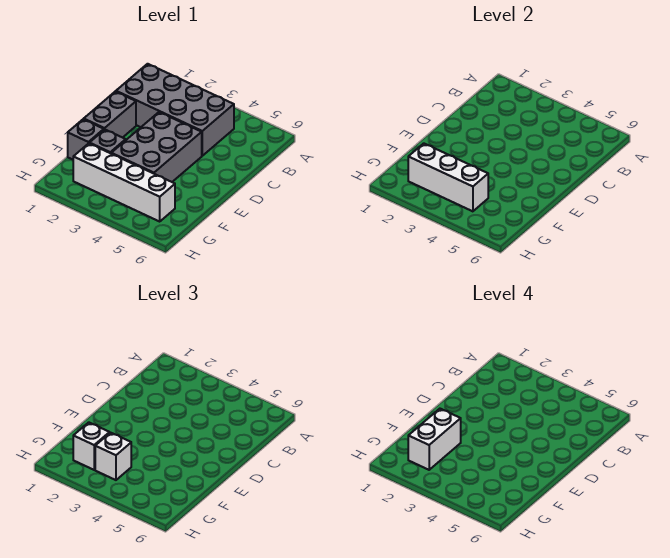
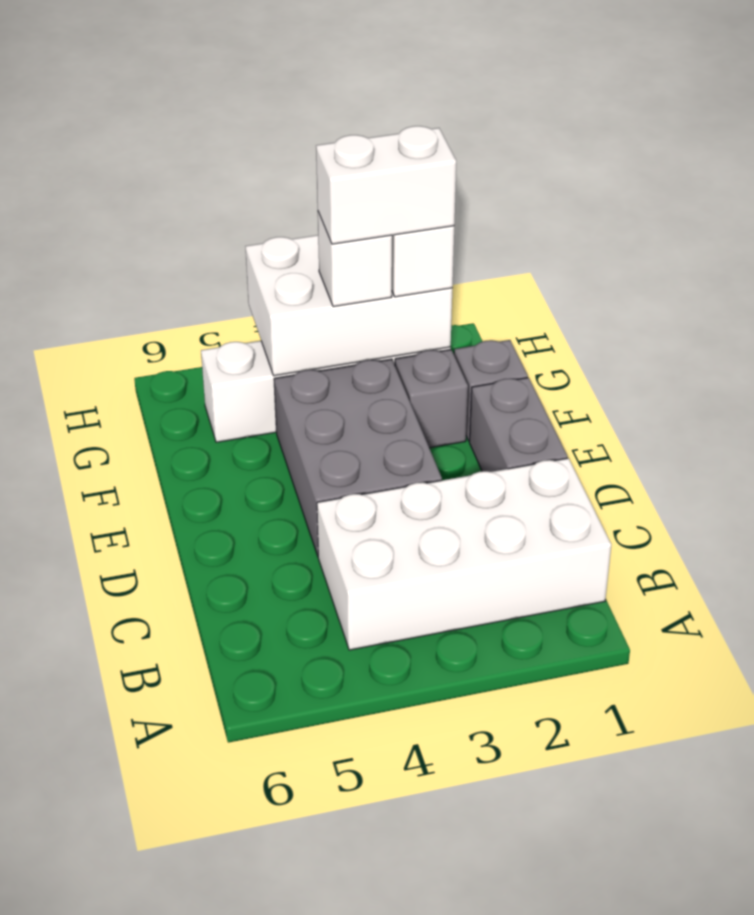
grey brick B1:C4 level 1 -> white brick B1:C4 level 1
white brick F2:G2 level 4 -> white brick G2:G3 level 4
white brick G2:G4 level 2 -> white brick G2:H4 level 2

